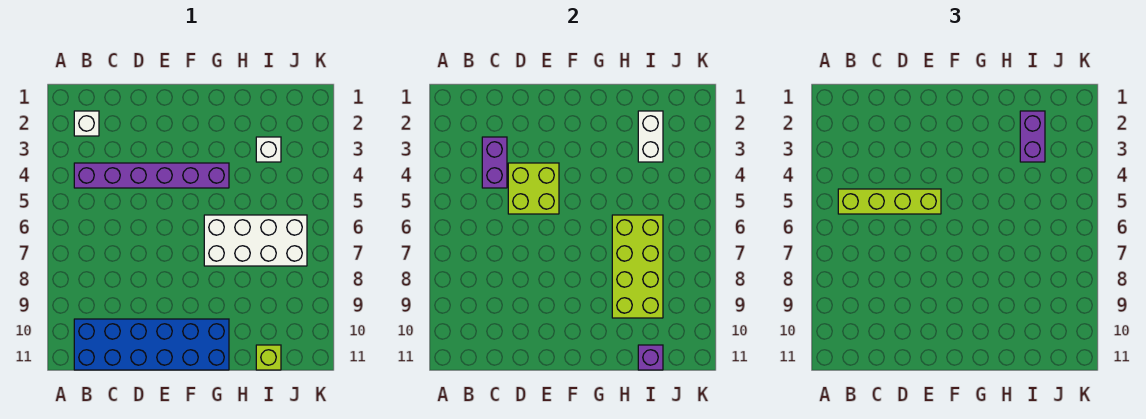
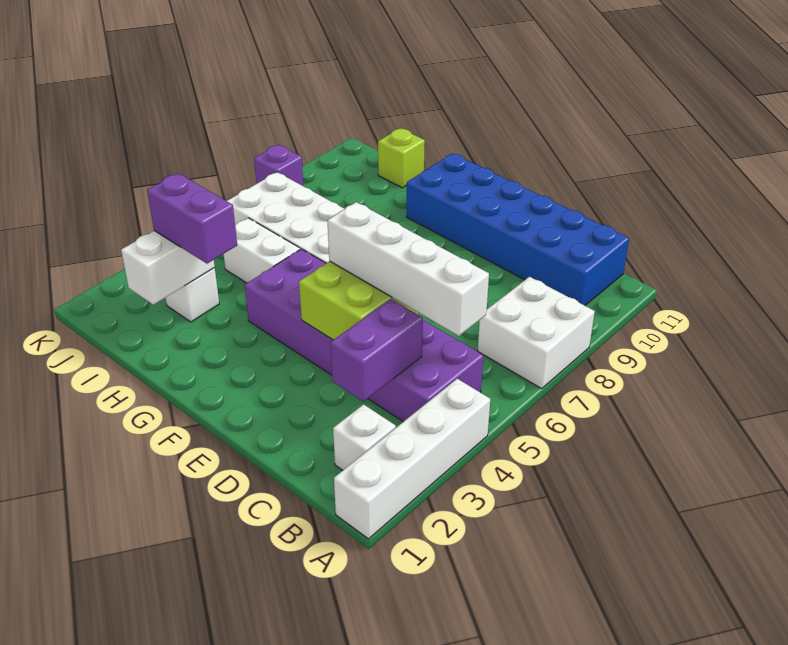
none -> white brick A1:A4 level 1
none -> white brick A7:B8 level 1
purple brick B4:G4 level 1 -> purple brick B4:G5 level 1
lime brick B5:E5 level 3 -> white brick B5:E5 level 3
none -> white brick H5:I5 level 1
lime brick H6:I9 level 2 -> none
purple brick I2:I3 level 3 -> purple brick H3:I3 level 3
purple brick I11 level 2 -> purple brick K8 level 1

